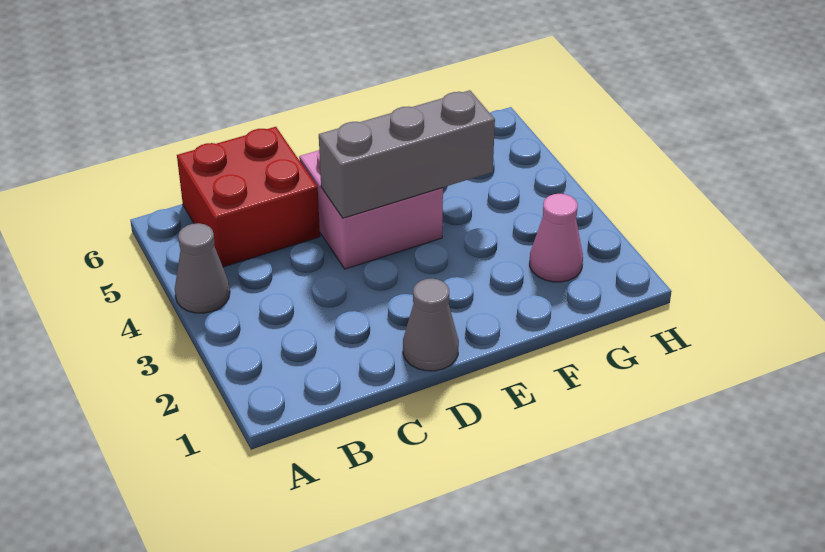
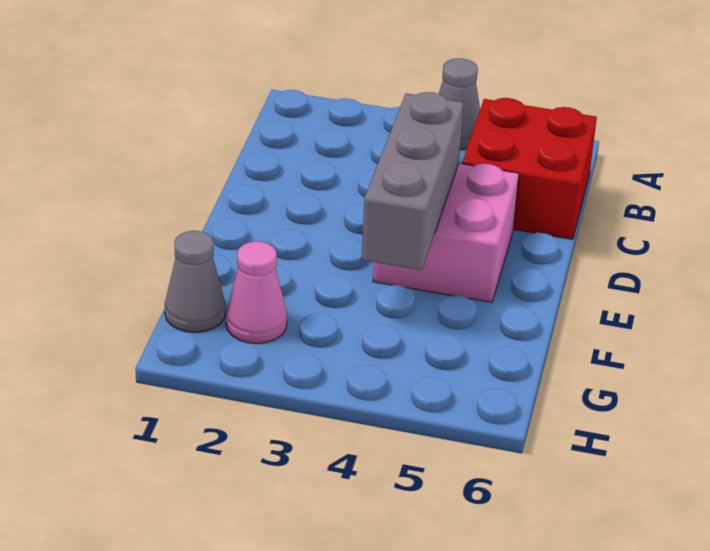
grey cone D1 level 1 -> grey cone G1 level 1

